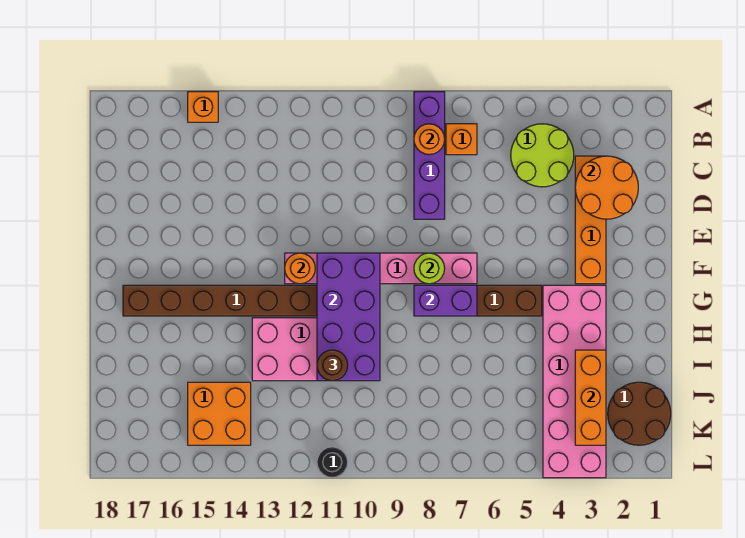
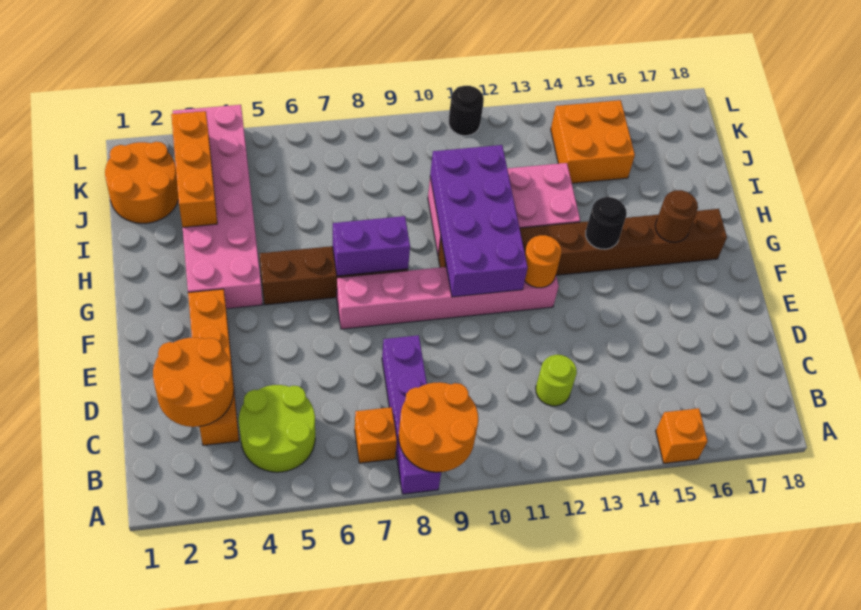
orange round brick B8 level 2 -> orange round brick A8:B9 level 2
lime round brick F8 level 2 -> lime round brick C12 level 1
none -> black round brick G14 level 2
brown round brick I11 level 3 -> brown round brick G16 level 2
brown round brick J1:K2 level 1 -> orange round brick J1:K2 level 1

